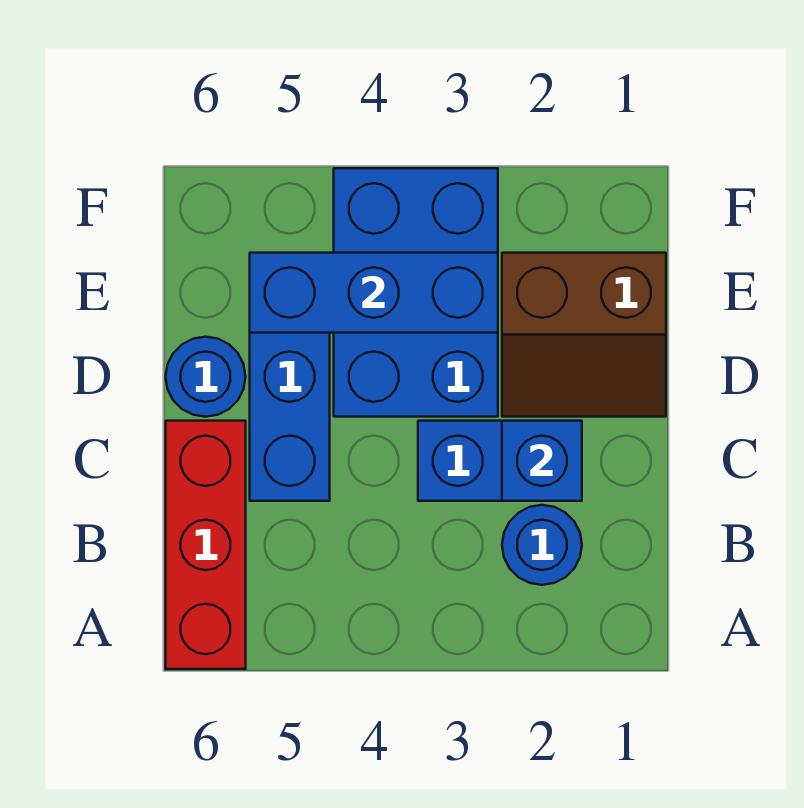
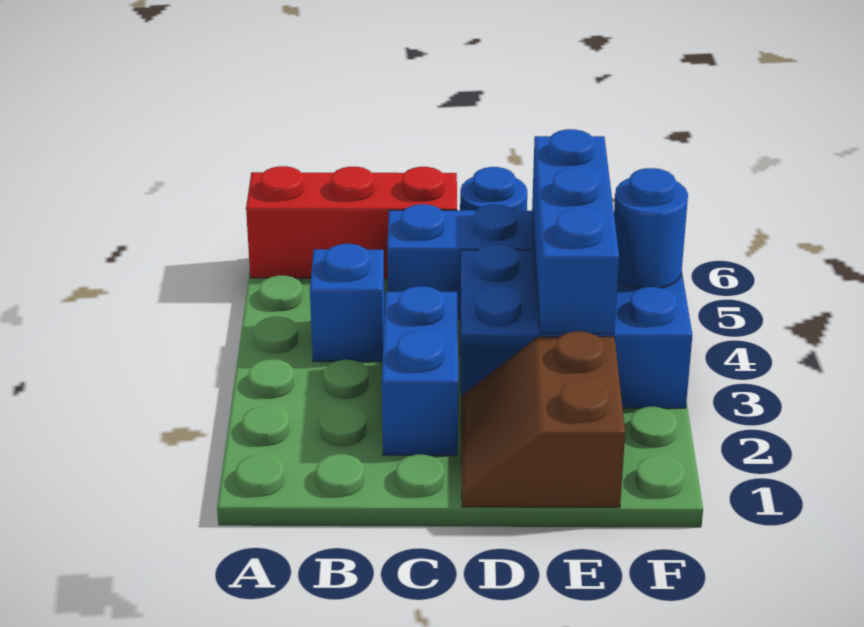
blue round brick B2 level 1 -> blue round brick F4 level 2
blue brick C2 level 2 -> blue brick B4 level 1

